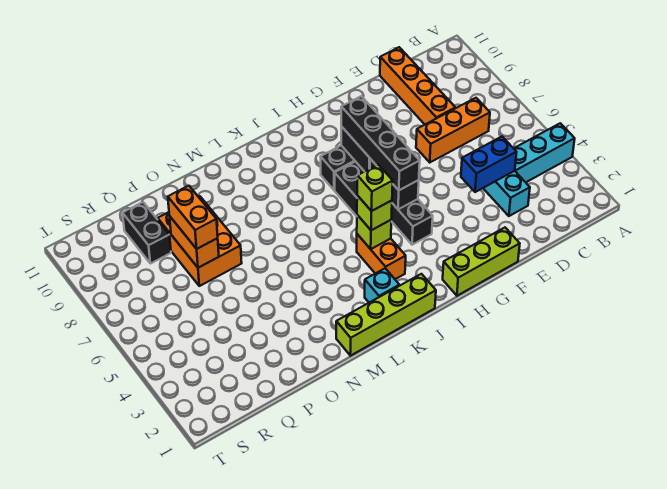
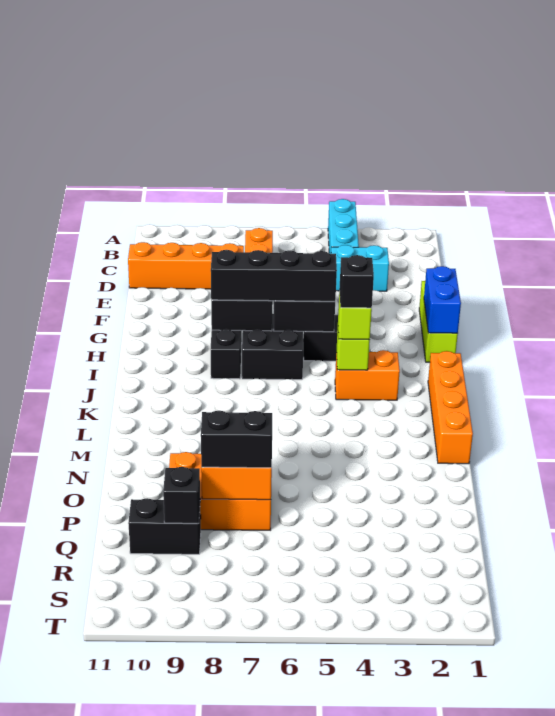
blue brick D4:E4 level 2 -> blue brick G1:H1 level 2
lime brick J1:M1 level 1 -> orange brick J1:M1 level 1
lime brick J4 level 4 -> black brick J4 level 4
cyan brick K2 level 1 -> none
orange brick P7:P8 level 3 -> black brick P7:P8 level 3
none -> black brick Q9 level 2

